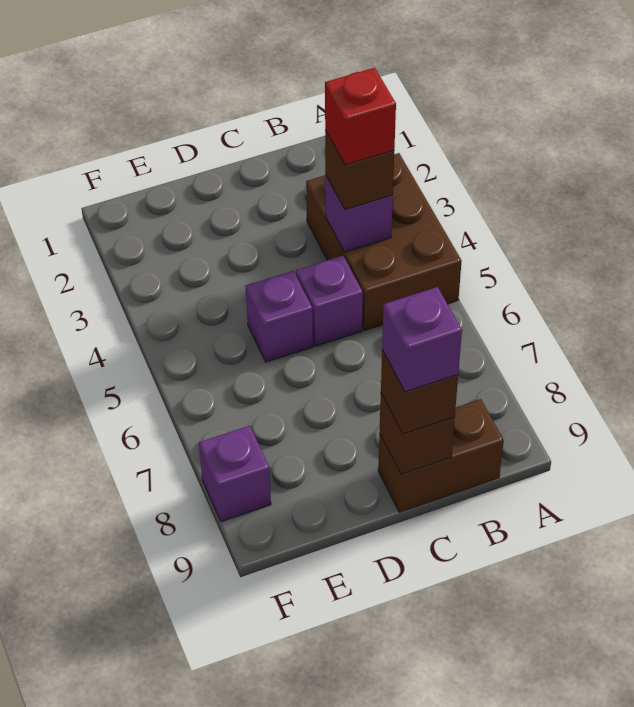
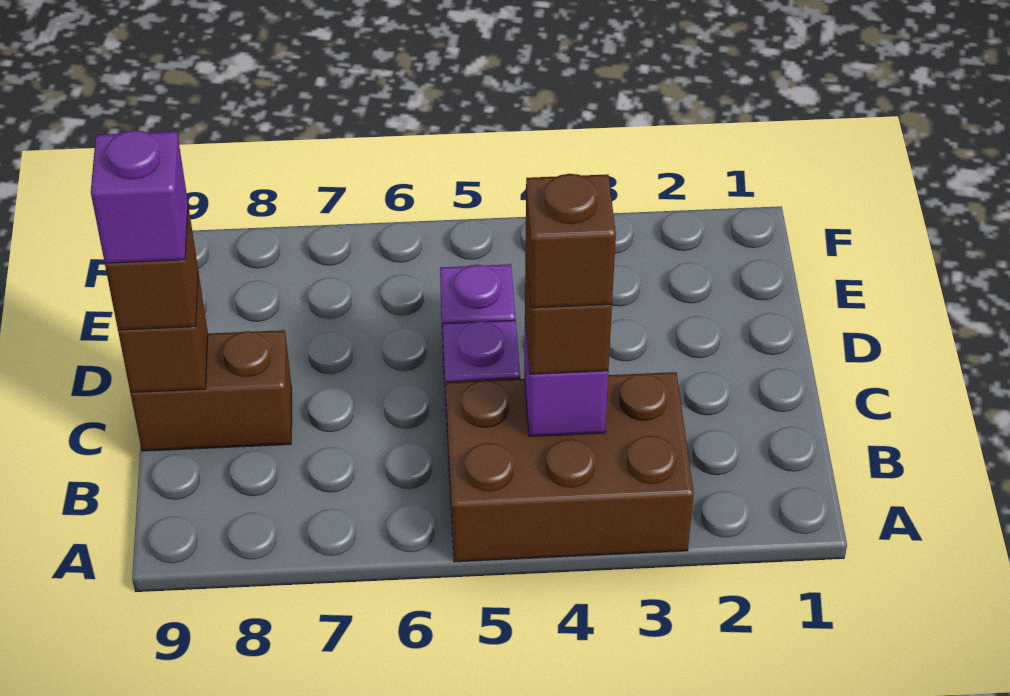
red brick B4 level 4 -> brown brick B4 level 4
brown brick B9:C9 level 1 -> brown brick C8:C9 level 1
purple brick F8 level 1 -> none

